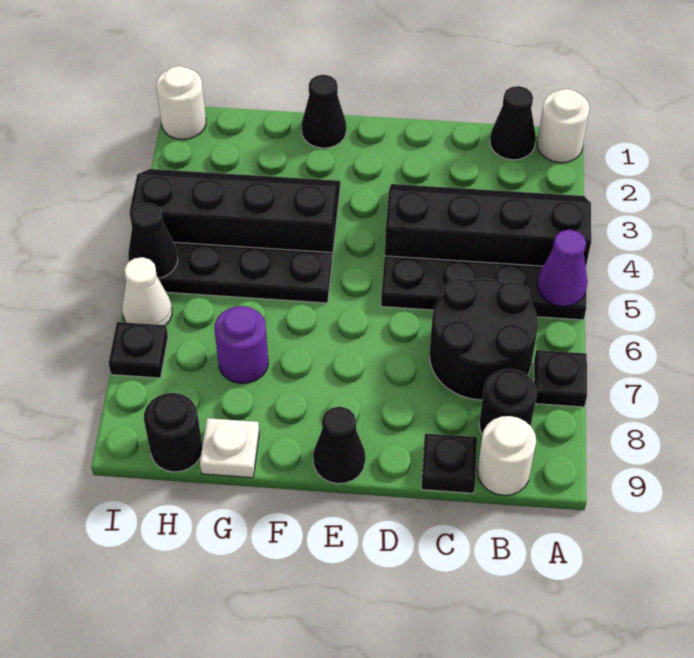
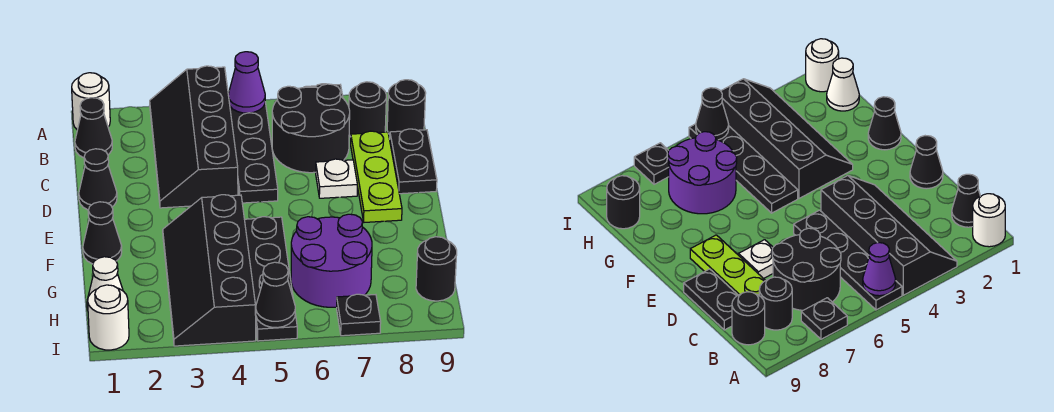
white round brick B9 level 1 -> black round brick B9 level 1
none -> lime plate C8:E8 level 1
black plate C9 level 1 -> black plate C9:D9 level 1
black cone E9 level 1 -> black cone D1 level 1
purple round brick G7 level 1 -> purple round brick G6:H7 level 1
white plate G9 level 1 -> white plate D7 level 1
white cone I6 level 1 -> white cone H1 level 1

